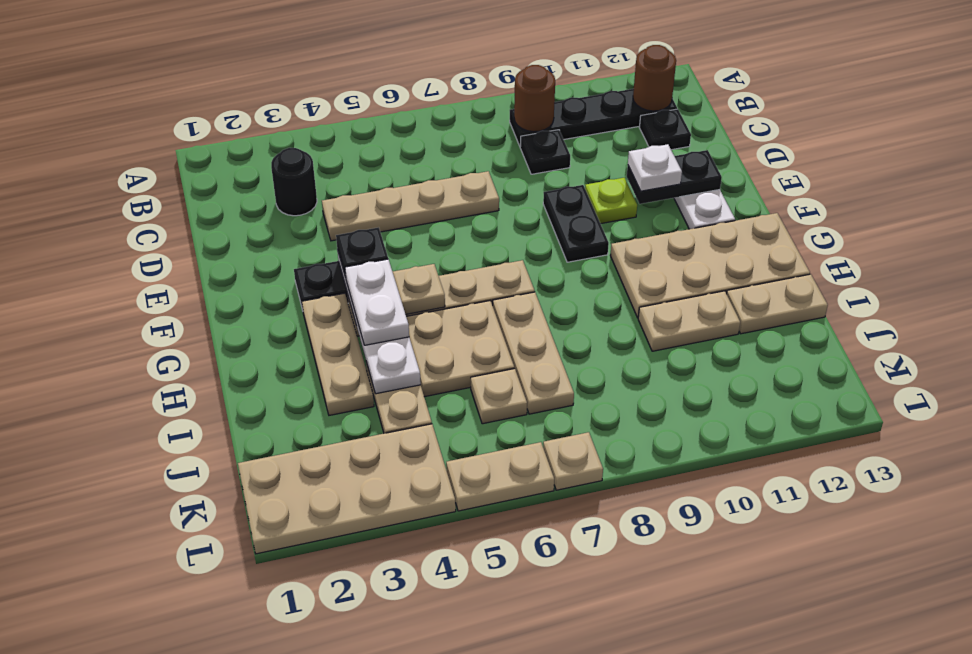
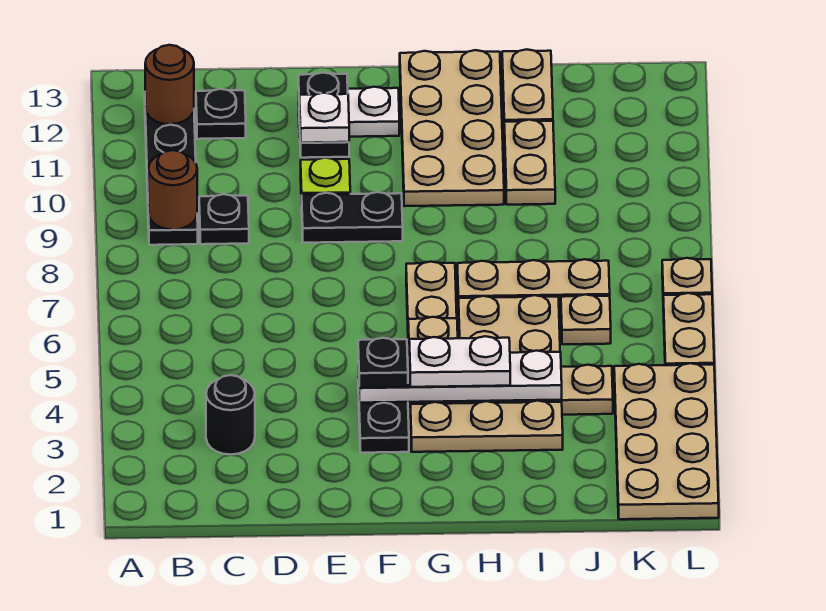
tan plate D4:D7 level 1 -> none

